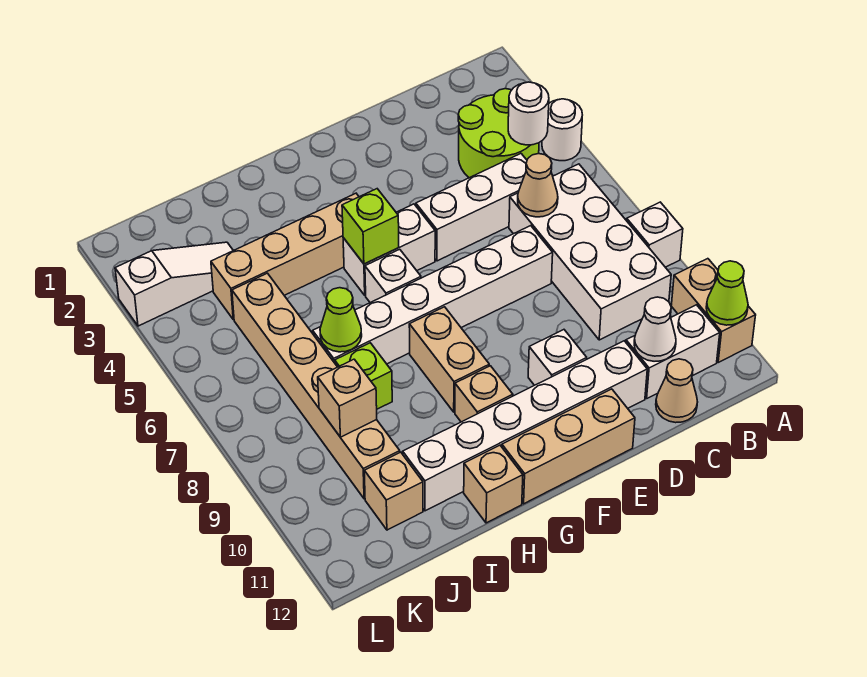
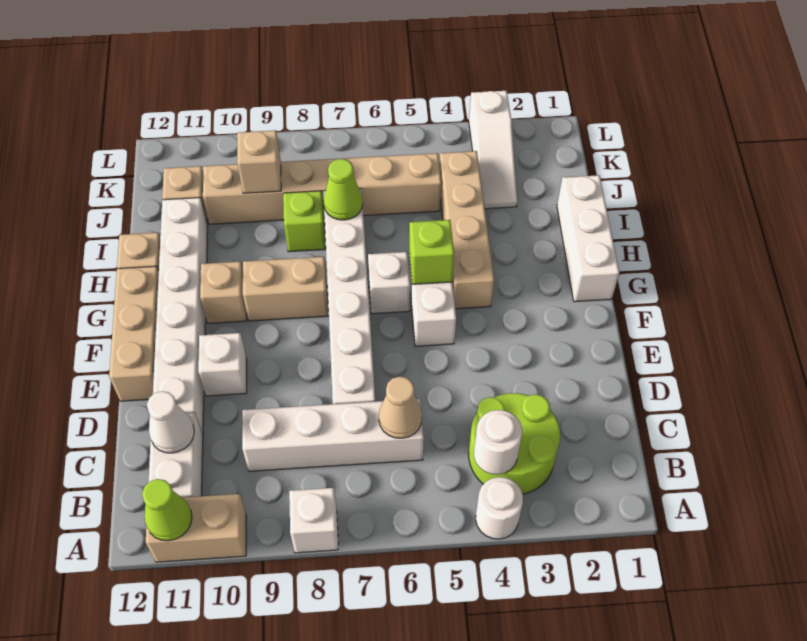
white brick B6:C9 level 1 -> white brick C6:C9 level 1
white brick C5:E5 level 1 -> white brick G1:I1 level 1
tan cone C12 level 1 -> none

